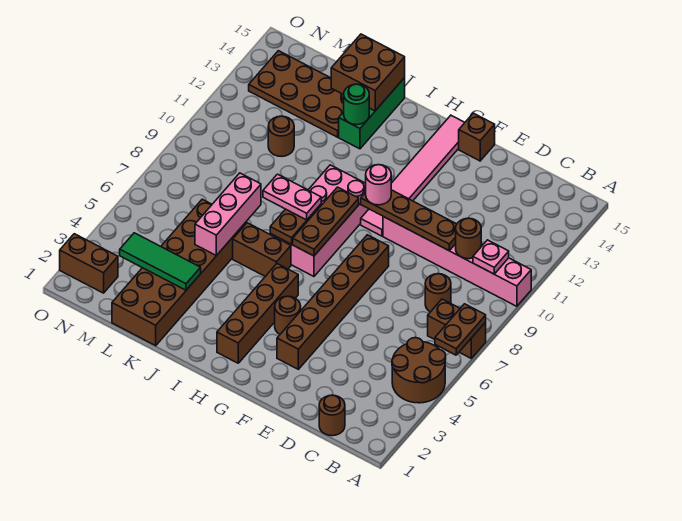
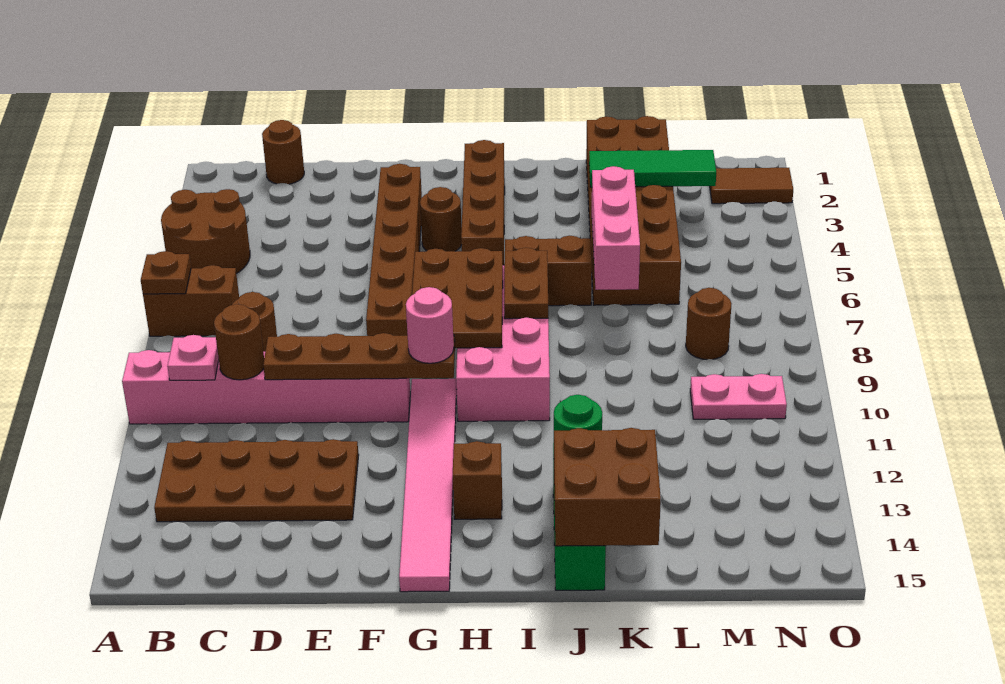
brown plate A6:A7 level 2 -> brown plate A7 level 2
brown brick F15 level 1 -> brown brick H13 level 1
brown plate H7:H9 level 2 -> brown plate G7:H9 level 2
pink plate I8:J8 level 3 -> pink plate M10:N10 level 1
brown plate K13:N14 level 1 -> brown plate B12:E13 level 1
brown round brick L11 level 1 -> brown round brick M8 level 1
brown brick N2:O2 level 1 -> brown tile N2:O2 level 1

